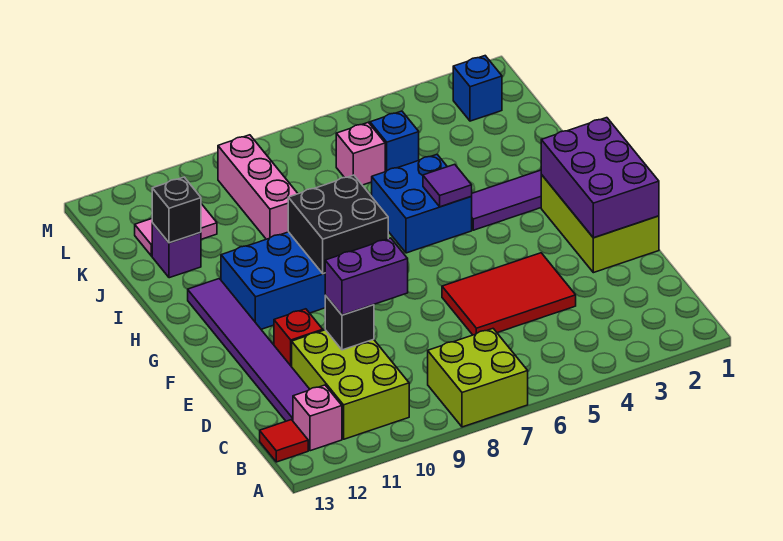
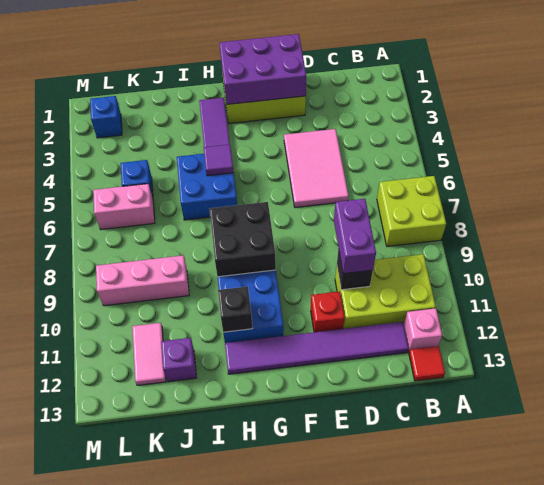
red tile D4:E6 level 1 -> pink tile D4:E6 level 1
black brick J12 level 2 -> black brick H11 level 2
pink brick K6 level 1 -> pink brick K6:L6 level 1

